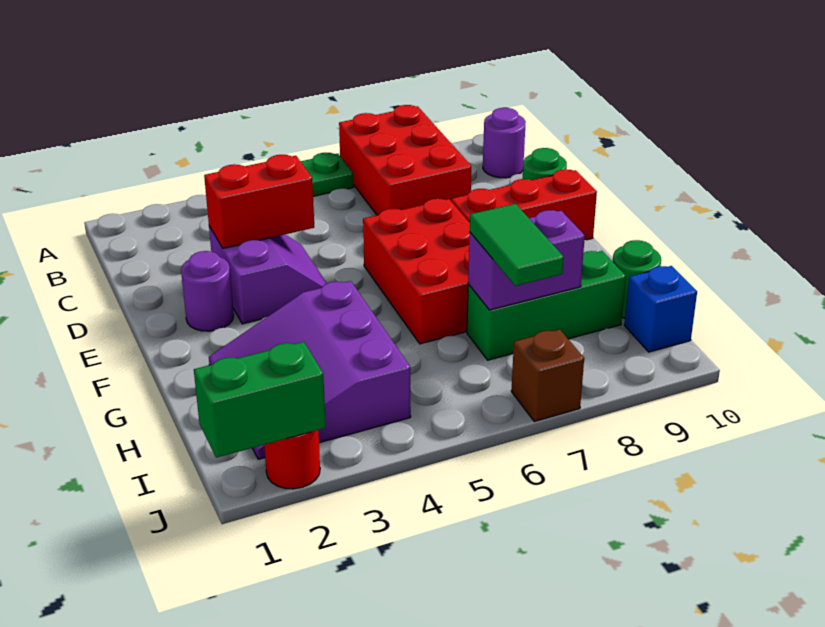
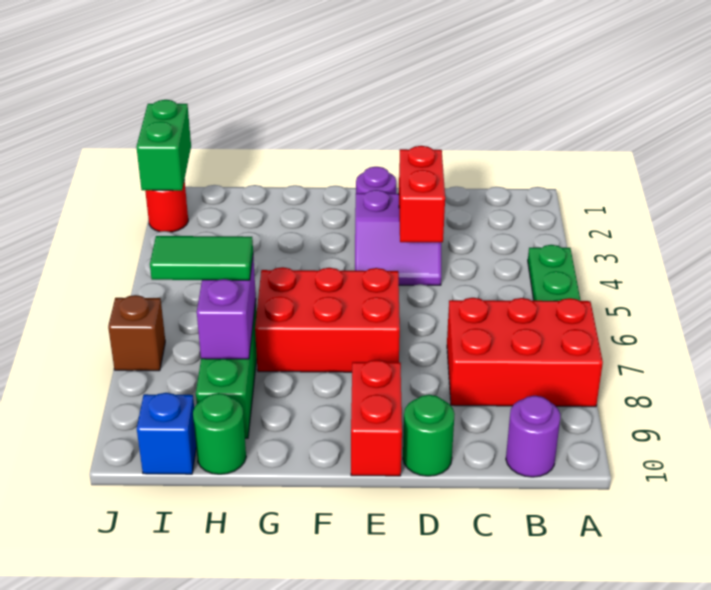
red brick E8:E10 level 1 -> red brick E9:E10 level 1
purple slope G2:I4 level 1 top 4 -> none

